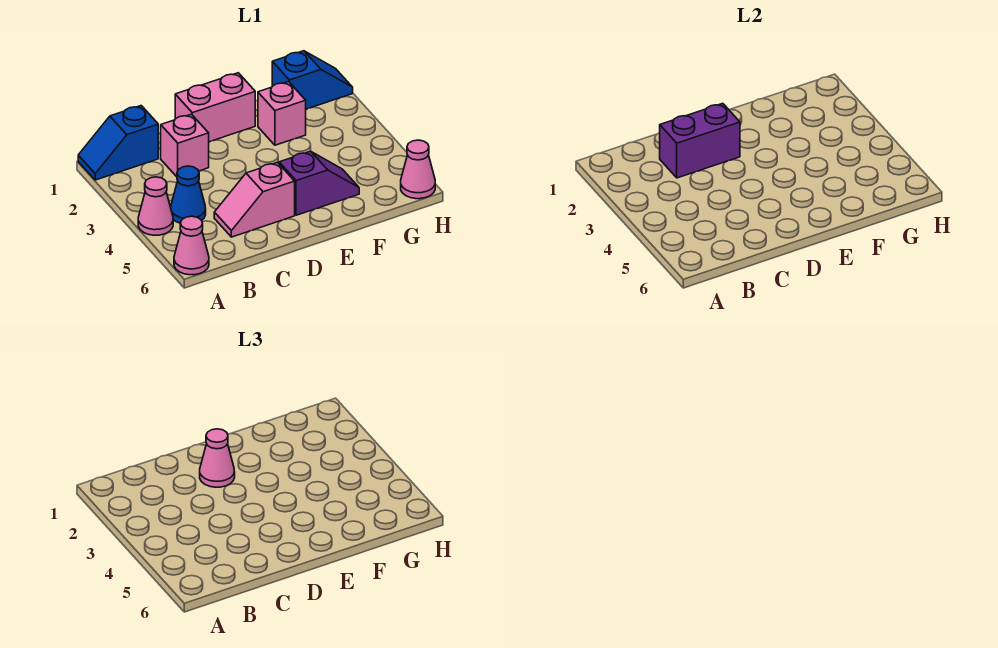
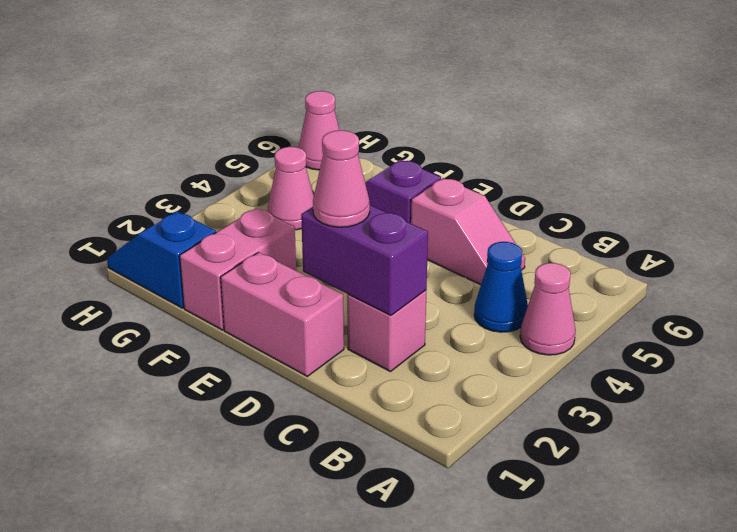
blue slope A1:B1 level 1 top B -> none
pink cone A6 level 1 -> pink cone G4 level 1
pink brick F2 level 1 -> pink brick F1:F2 level 1

